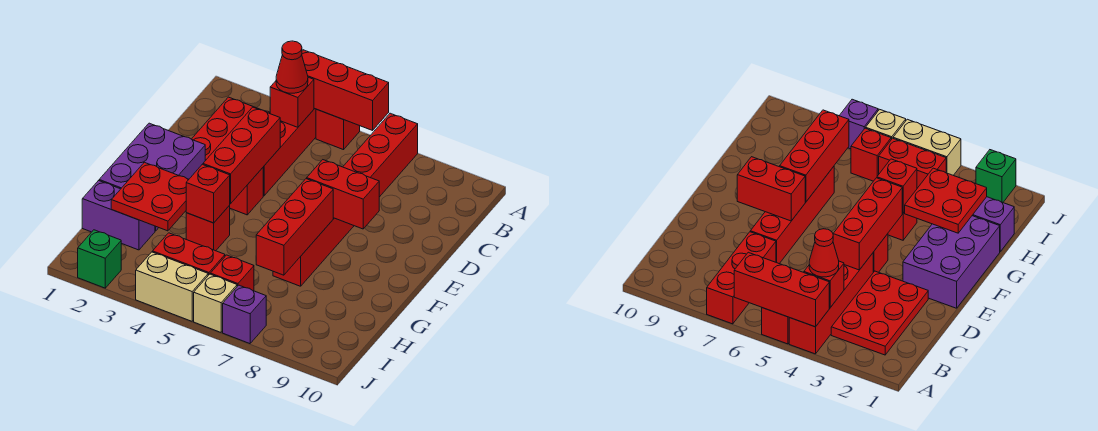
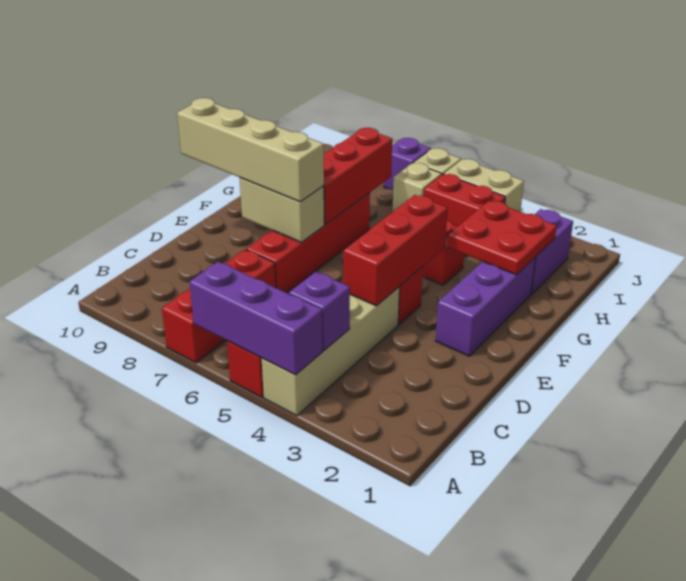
red brick A4:D4 level 1 -> tan brick A4:D4 level 1
red brick A4:A6 level 2 -> purple brick A4:A6 level 2
red plate B2:D3 level 1 -> none
red brick B4 level 2 -> purple brick B4 level 2
red cone B4 level 3 -> none
purple brick E1:G2 level 1 -> purple brick E2:G2 level 1
red brick E7:E8 level 2 -> tan brick E7:E8 level 2
none -> tan brick E7:E10 level 3
red brick G4 level 2 -> none
purple brick H1:H2 level 1 -> purple brick H2:I2 level 1
red brick I6 level 1 -> tan brick I6 level 1
green brick J2 level 1 -> none

